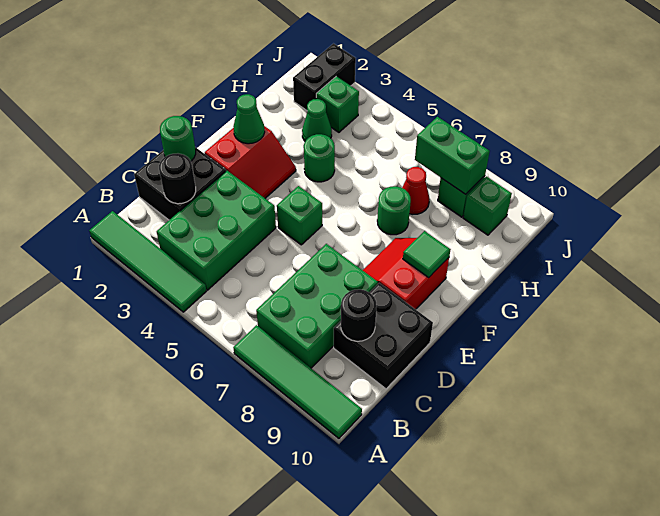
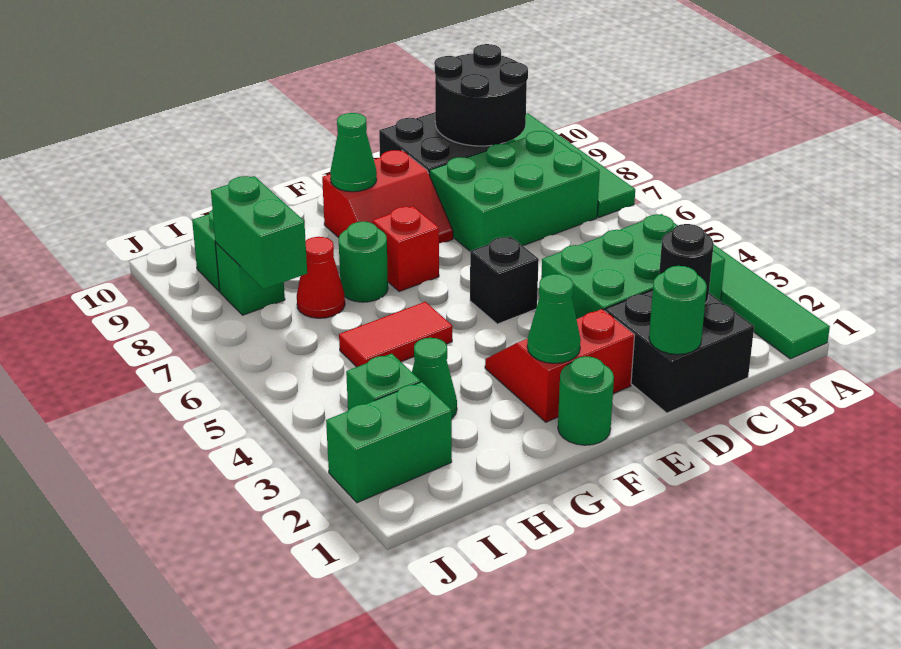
black round brick C9 level 2 -> black round brick B9:C10 level 2
green brick E5 level 1 -> black brick E5 level 1
none -> red brick F7 level 1
green tile F9 level 2 -> green cone F9 level 2
green round brick G4 level 1 -> green round brick F1 level 1
none -> red tile G5:H5 level 1
black brick I2:J2 level 1 -> green brick I2:J2 level 1

